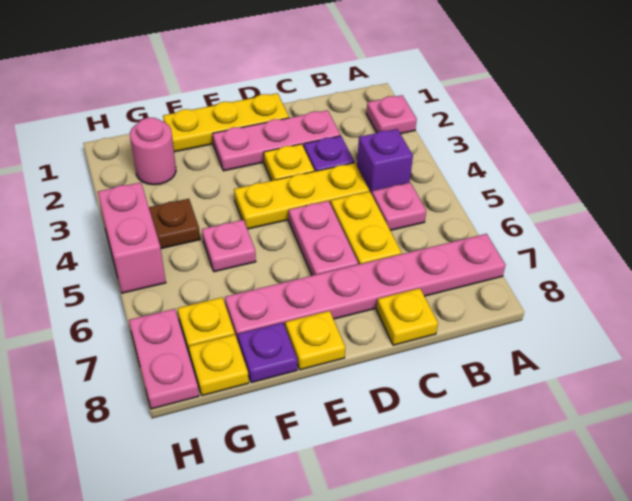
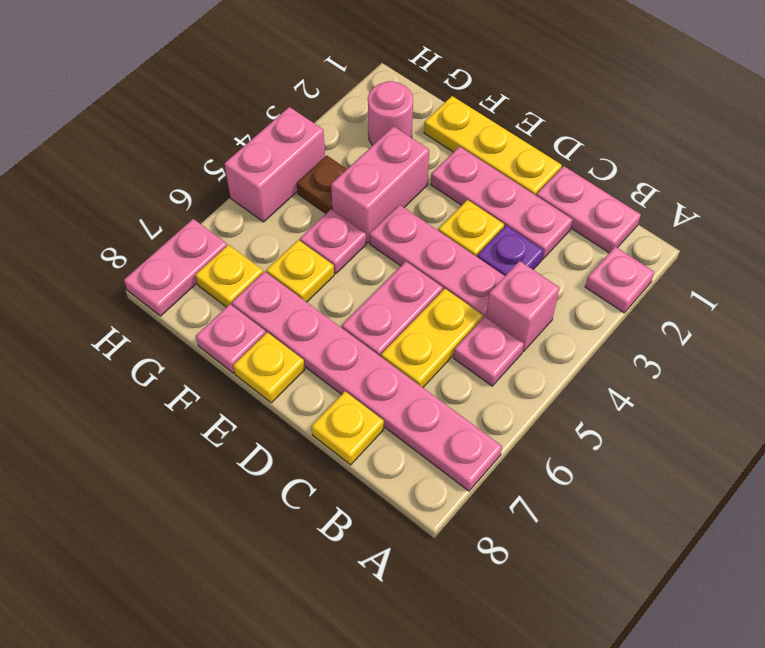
none -> pink plate B1:C1 level 1
purple brick B4 level 1 -> pink brick B4 level 1
yellow plate C4:E4 level 1 -> pink plate C4:E4 level 1
none -> pink brick F3:F4 level 1
purple plate F8 level 1 -> pink plate F8 level 1
yellow plate G8 level 1 -> yellow plate F6 level 1

